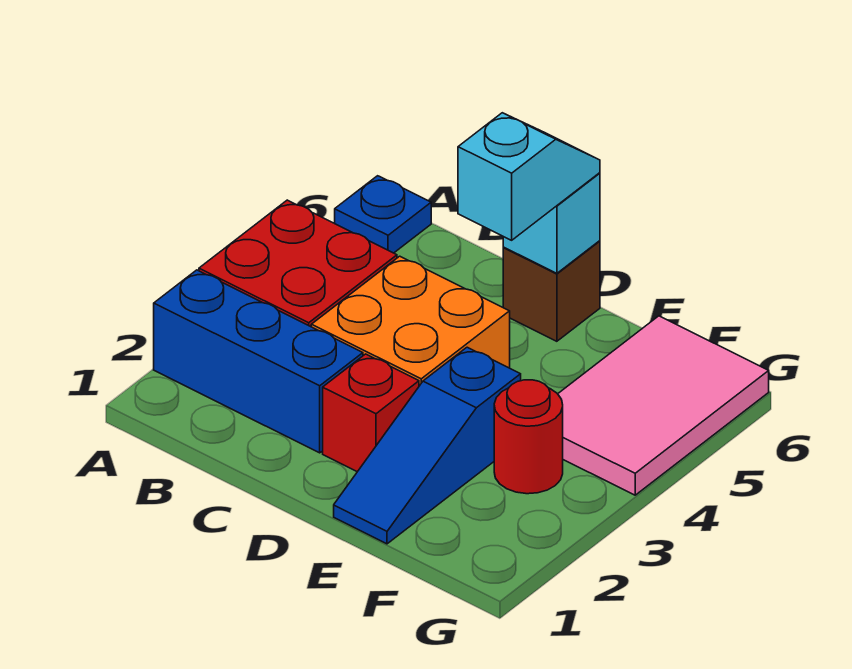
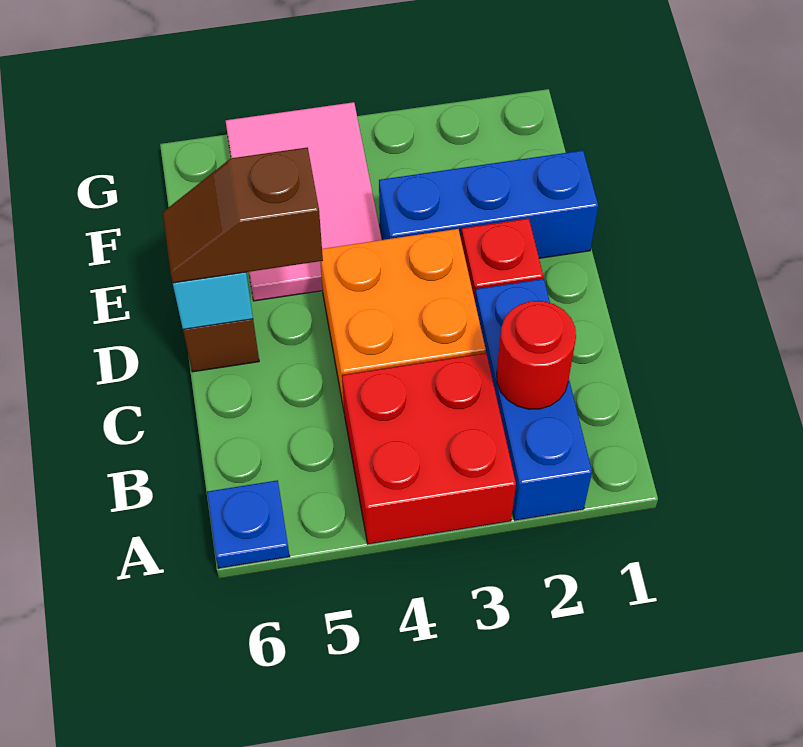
cyan slope D5:D6 level 3 top 5 -> brown slope D5:D6 level 3 top 5
blue slope E1:E3 level 1 top 3 -> blue brick E1:E3 level 1
red round brick F3 level 1 -> red round brick B2 level 2
pink tile F4:G6 level 1 -> pink tile E4:G5 level 1

